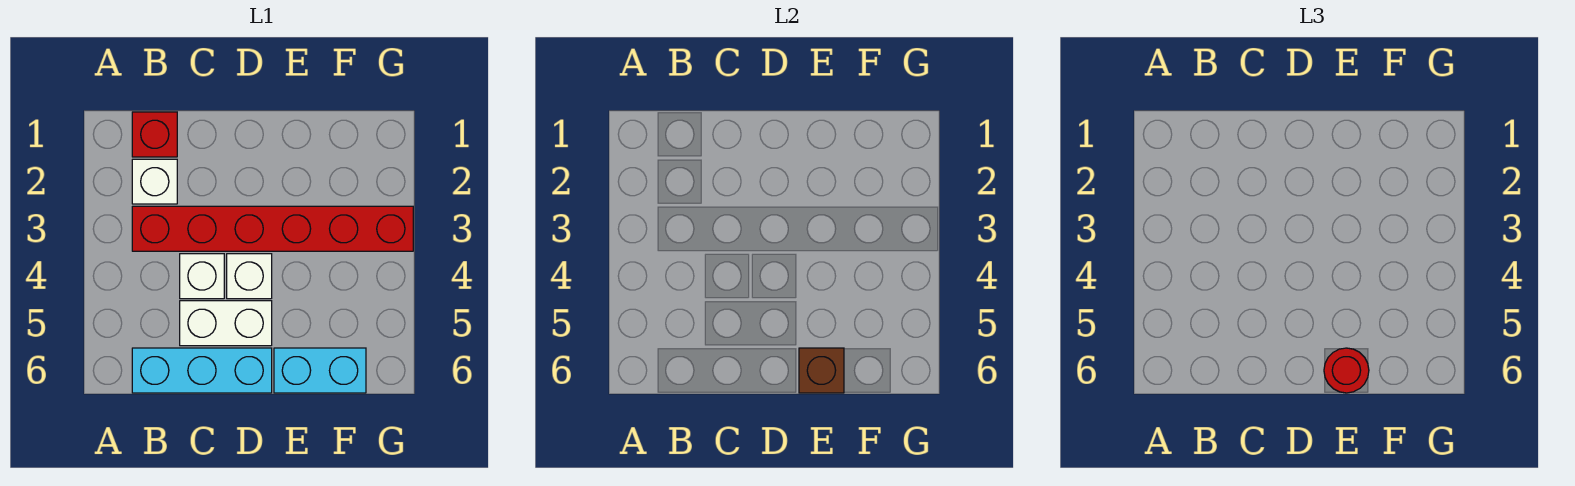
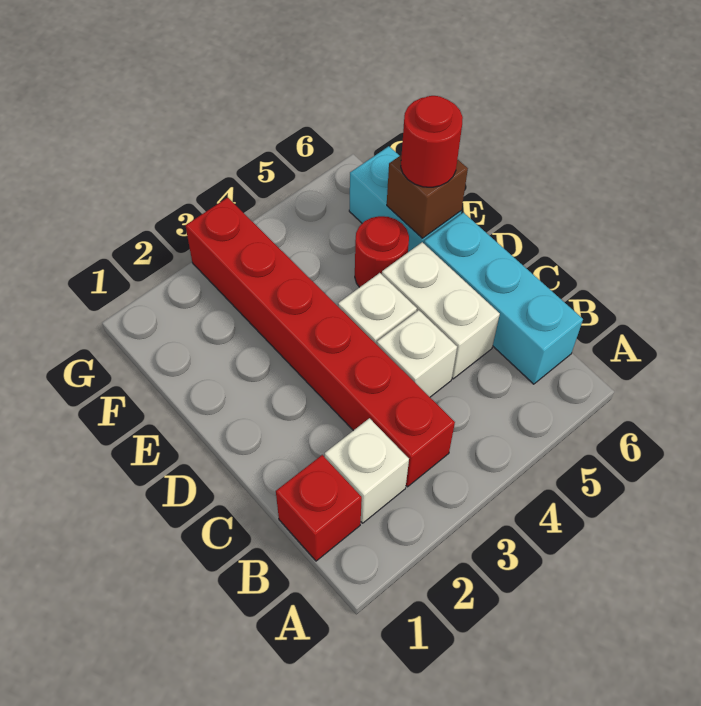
none -> red round brick E5 level 1

